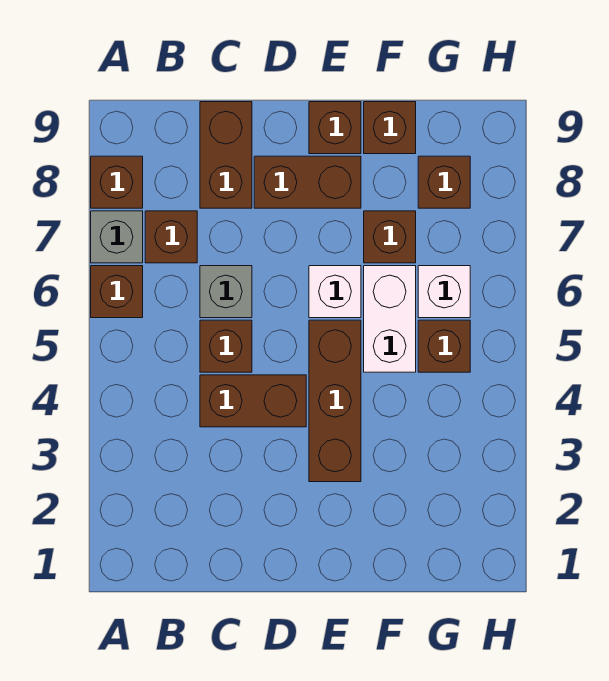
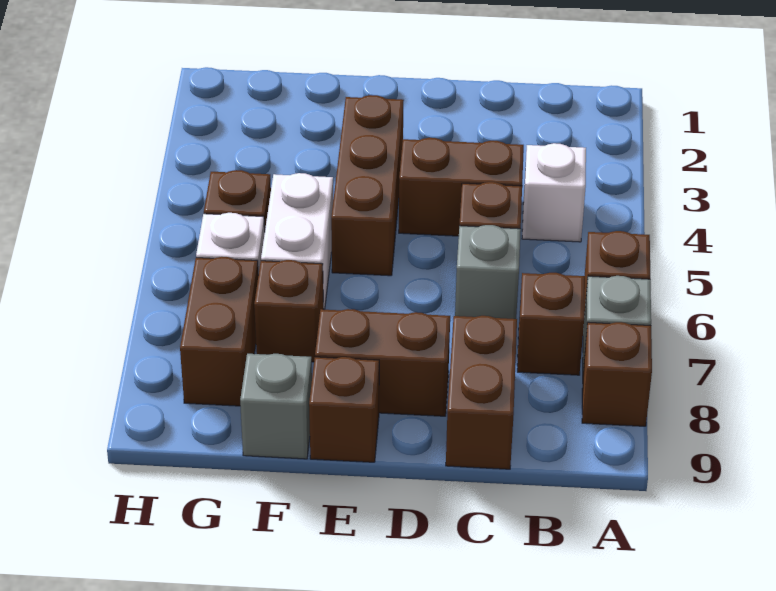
white brick E6 level 1 -> white brick B4 level 1
brown brick F9 level 1 -> grey brick F9 level 1
brown brick G8 level 1 -> brown brick G7:G8 level 1

